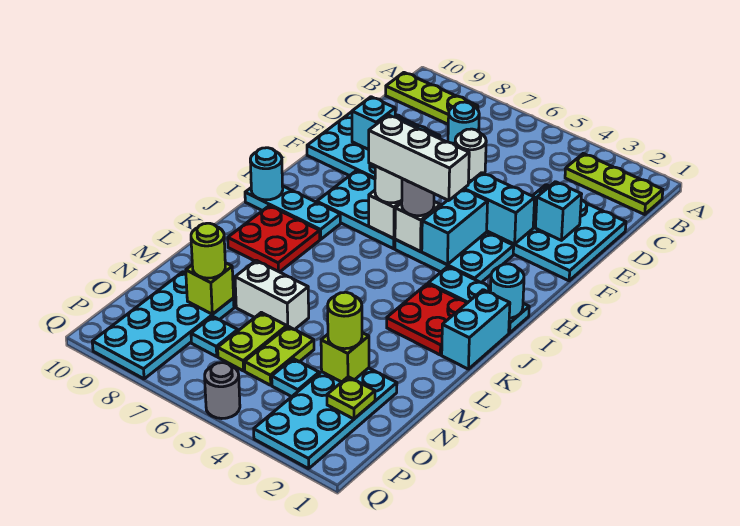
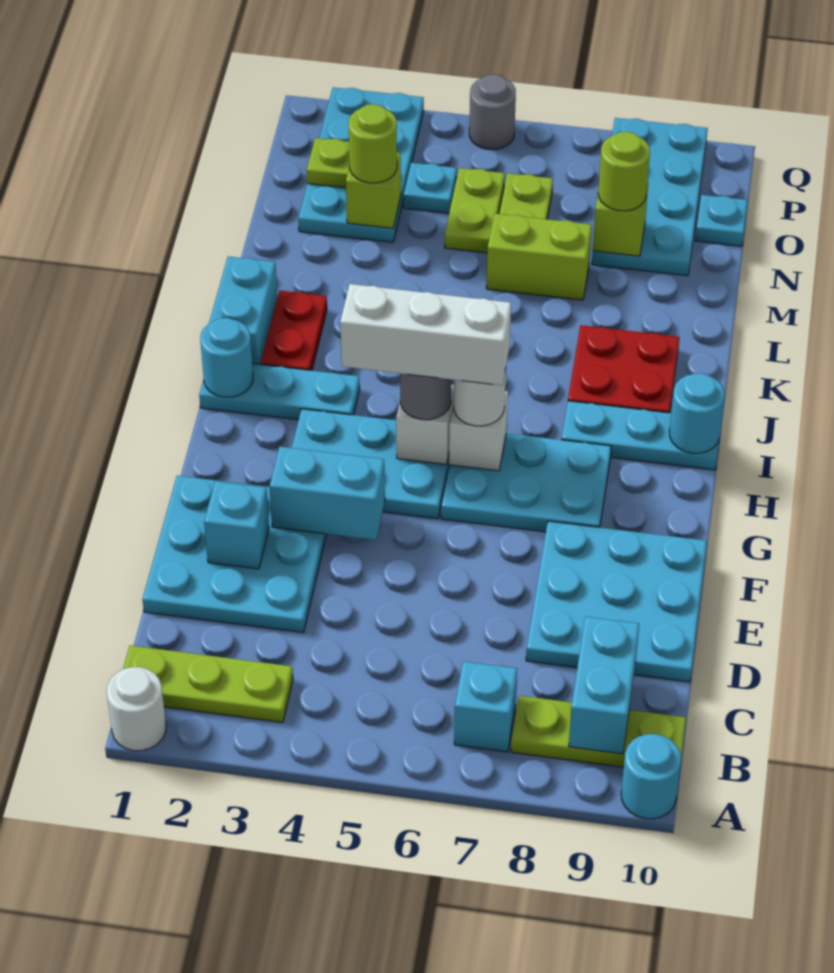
cyan round brick C7 level 1 -> cyan round brick A10 level 1
white round brick D6 level 1 -> white round brick A1 level 1
cyan brick E9 level 2 -> cyan brick B7 level 1
cyan brick G4:H4 level 2 -> cyan brick B9:C9 level 2
red plate J2:K3 level 1 -> red plate J2:K2 level 1
white brick M6:M7 level 1 -> lime brick M6:M7 level 1
cyan plate O7 level 1 -> cyan plate O10 level 1

